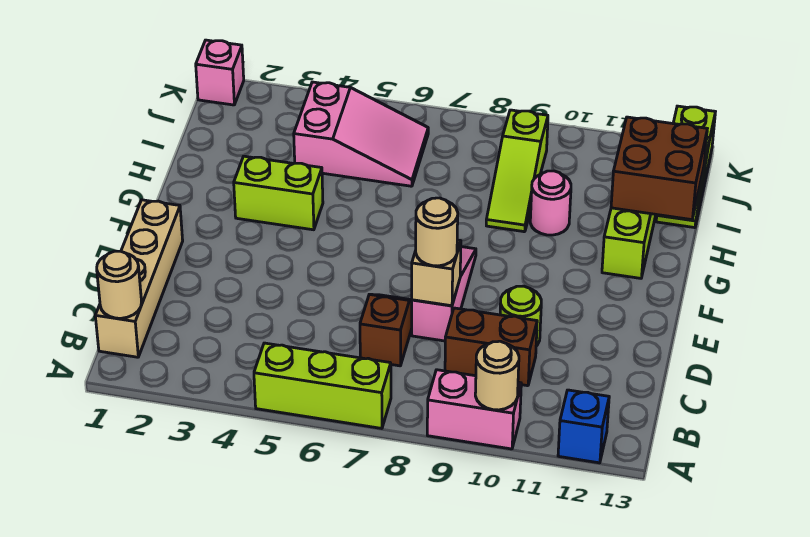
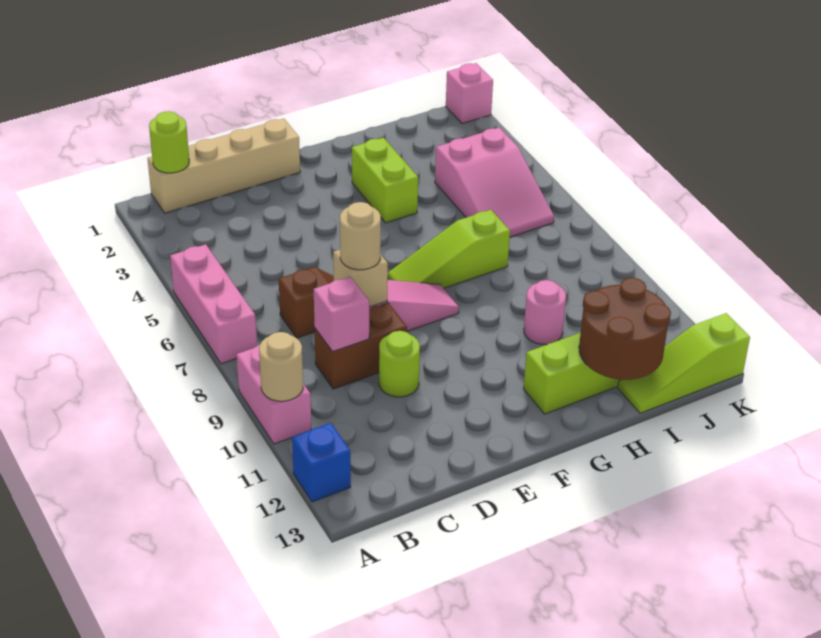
lime brick A5:A7 level 1 -> pink brick A5:A7 level 1
tan round brick B1 level 2 -> lime round brick B1 level 2
brown brick C9:C10 level 1 -> brown brick C9:D9 level 1
none -> pink brick C9 level 2
lime slope H9:J9 level 1 top J -> lime slope F7:H7 level 1 top H
brown brick H12:I13 level 2 -> brown round brick H12:I13 level 2

